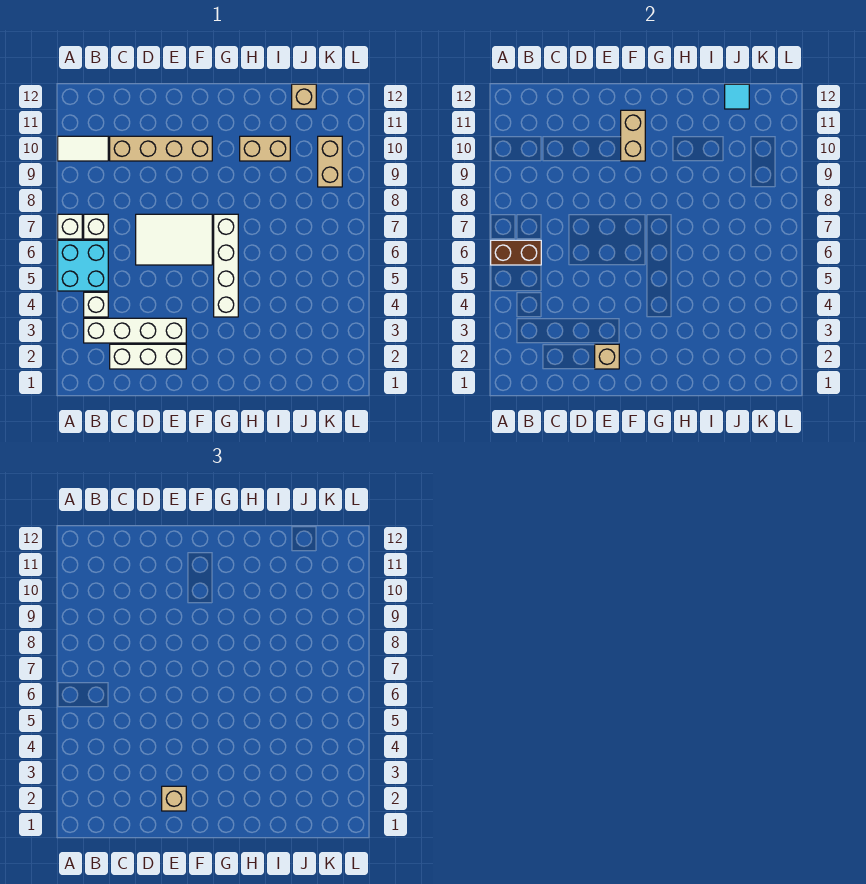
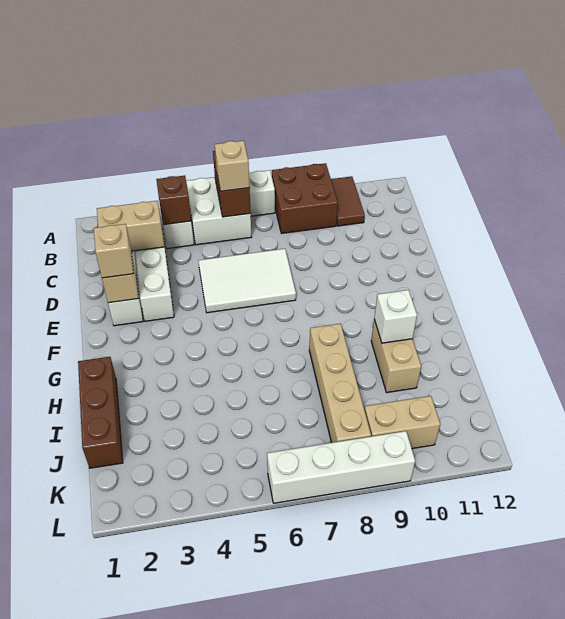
cyan brick A5:B6 level 1 -> white brick A5:B6 level 1
none -> brown brick A8:B9 level 1
white tile A10:B10 level 1 -> brown tile A10:B10 level 1
none -> brown brick B4 level 2
white brick B7 level 1 -> white brick H10 level 2
tan brick C10:F10 level 1 -> tan brick H8:K8 level 1
white tile D6:F7 level 1 -> white tile D5:E7 level 1
tan brick F10:F11 level 2 -> tan brick C2:C3 level 2
white brick G4:G7 level 1 -> white brick L6:L9 level 1
none -> brown brick H1:J1 level 1
tan brick J12 level 1 -> tan brick B6 level 3
cyan tile J12 level 2 -> none

